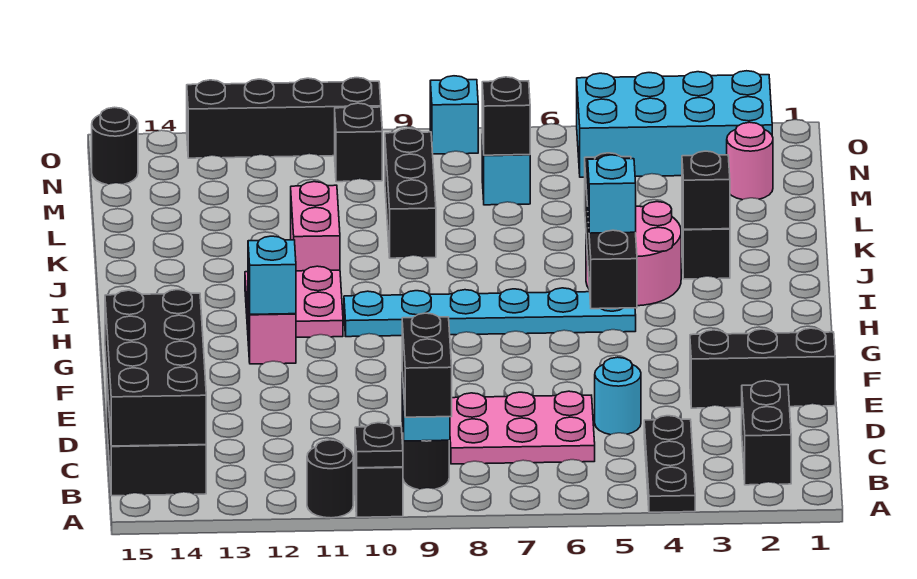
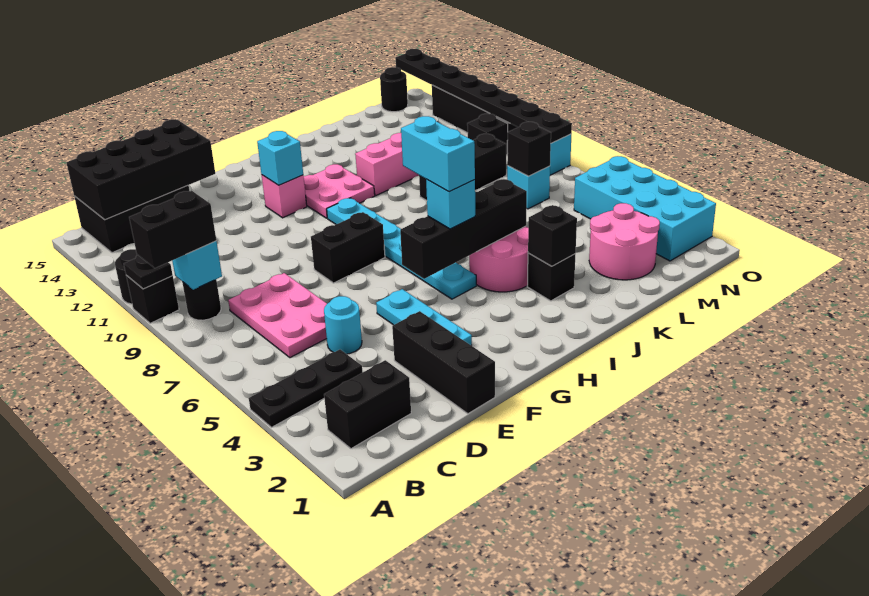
none -> cyan plate F3:F5 level 1
none -> black brick F8:G8 level 1
none -> cyan brick H5:H6 level 4
pink round brick M2 level 1 -> pink round brick L2:M3 level 1
none -> black plate O8:O15 level 2

